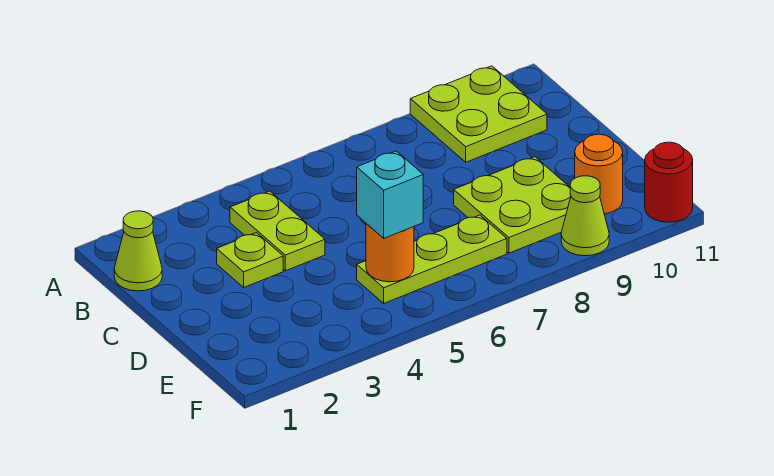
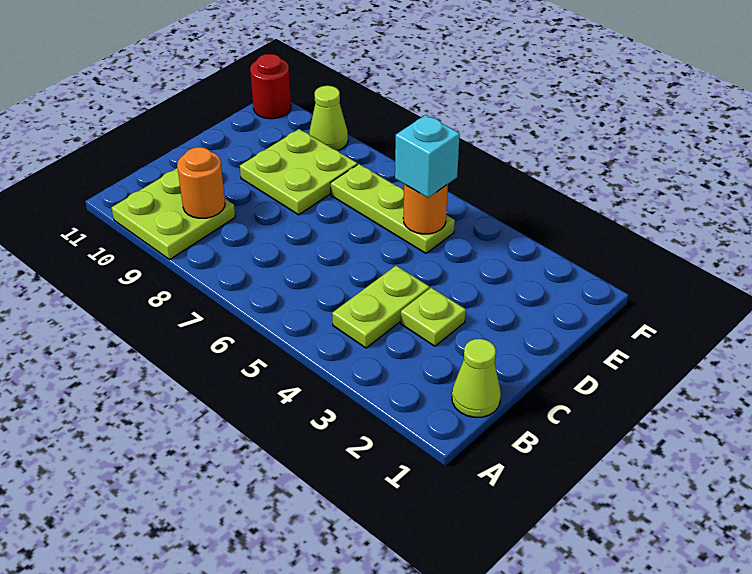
orange round brick E10 level 1 -> orange round brick B9 level 2

